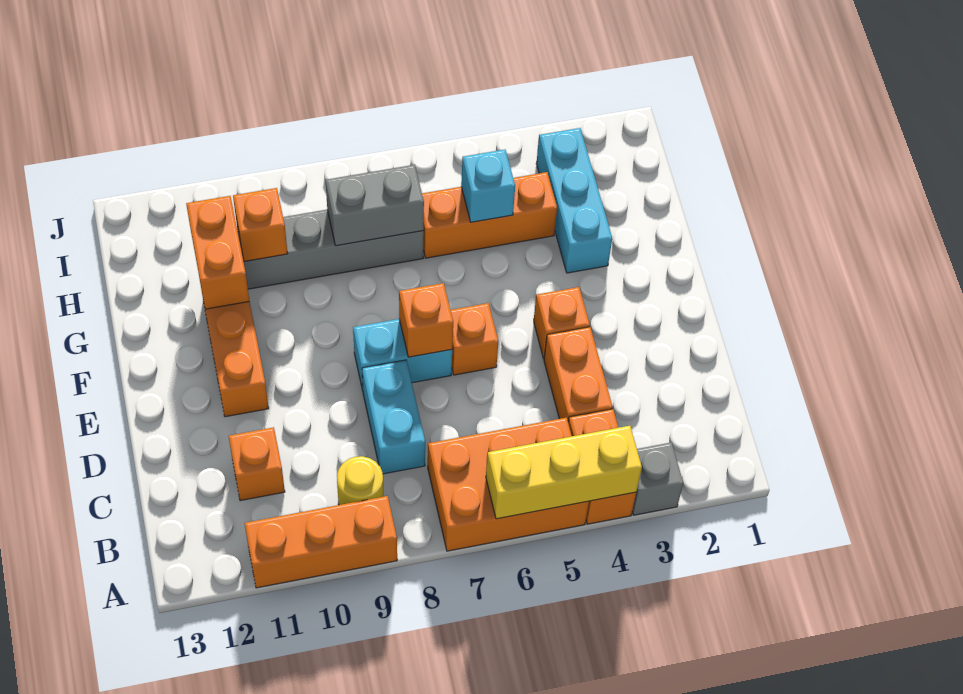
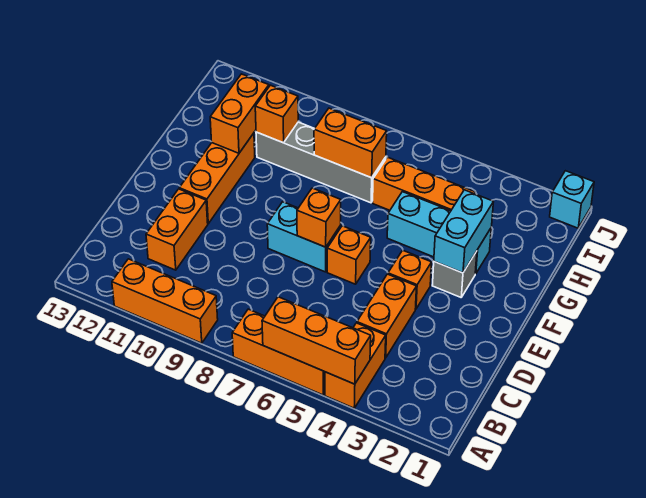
grey brick A3 level 1 -> grey brick F3 level 1
yellow brick A4:A6 level 2 -> orange brick A4:A6 level 2
orange brick A5:B7 level 1 -> orange brick A5:A7 level 1
yellow round brick B9 level 1 -> none
cyan brick C8:D8 level 1 -> cyan brick F3:G3 level 2
orange brick C11 level 1 -> orange brick C11:D11 level 1
cyan brick G3:I3 level 1 -> cyan brick G3:G5 level 1
cyan brick H5 level 2 -> cyan brick J1 level 1
grey brick H7:H8 level 2 -> orange brick H7:H8 level 2

